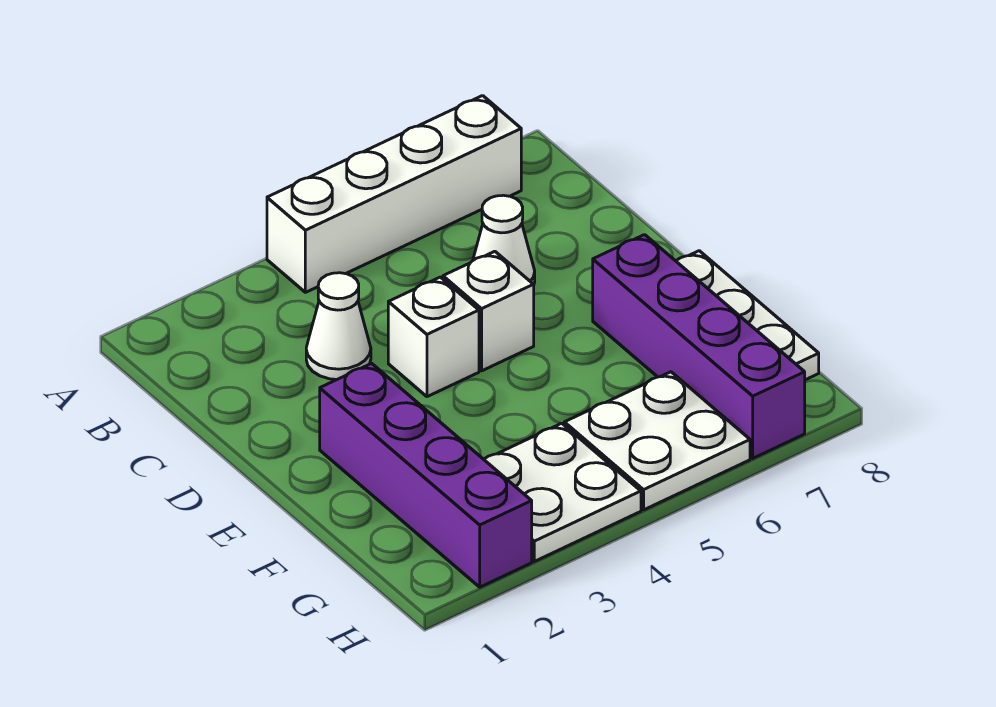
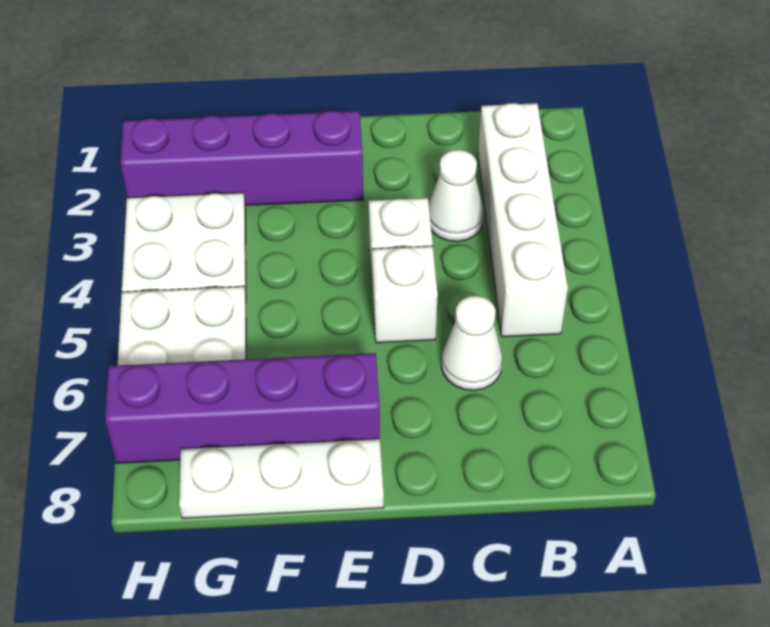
white brick A4:A7 level 1 -> white brick B2:B5 level 1

